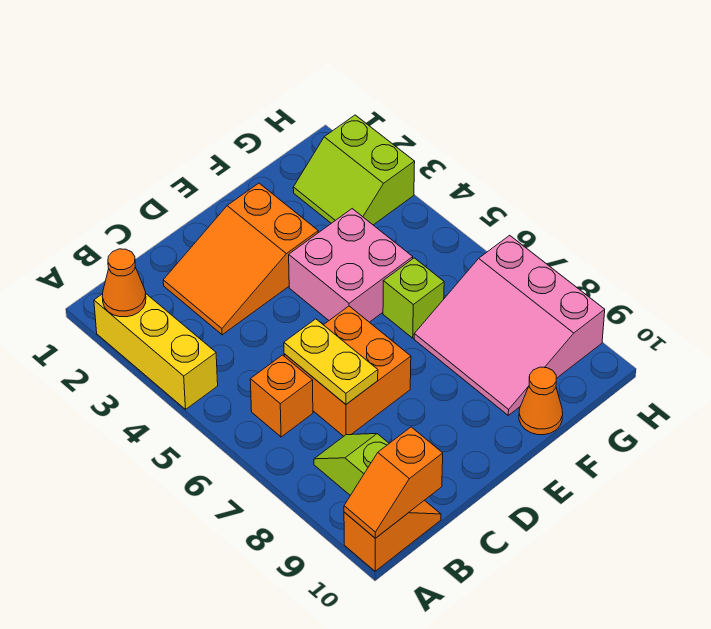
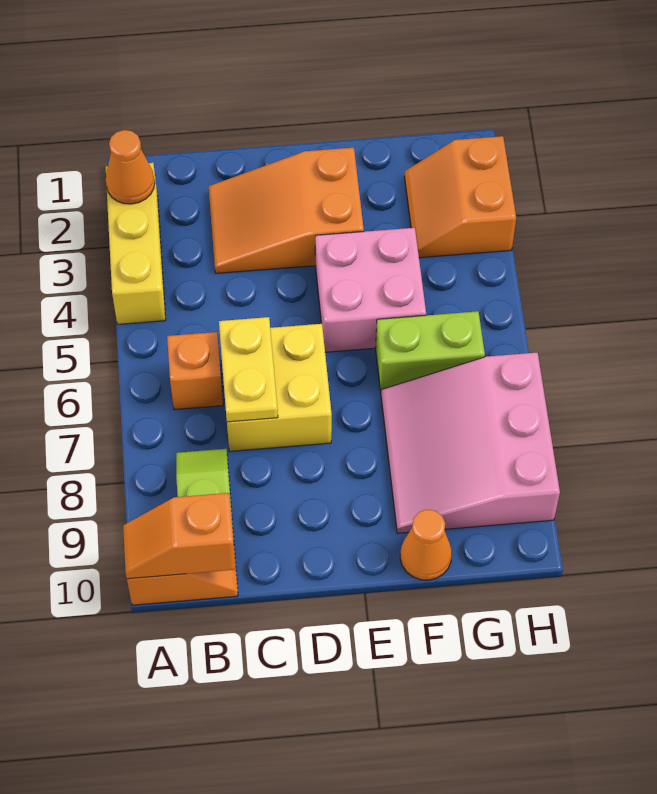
orange brick C6:D7 level 1 -> yellow brick C6:D7 level 1
lime brick F6 level 1 -> lime brick F6:G6 level 1
lime slope G2:H3 level 1 top H -> orange slope G2:H3 level 1 top H

